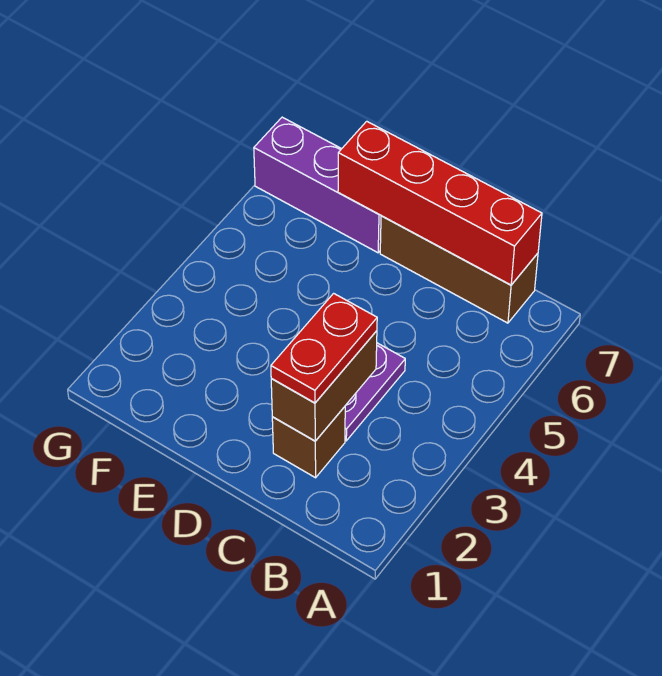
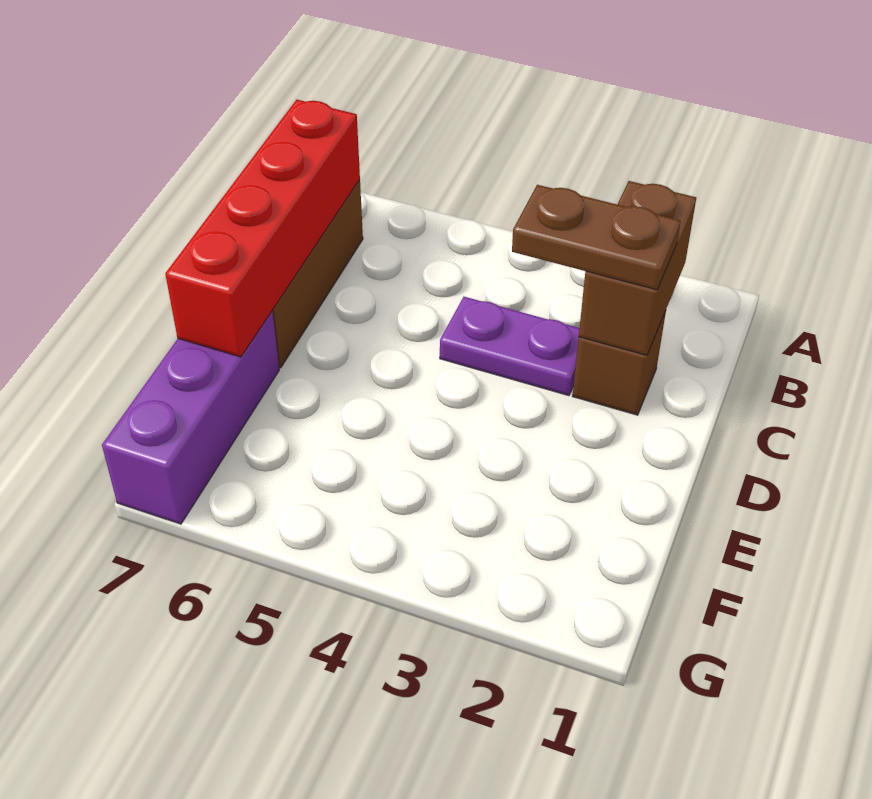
brown brick C2:C3 level 2 -> brown brick B2:C2 level 2
red plate C2:C3 level 3 -> brown plate C2:C3 level 3

